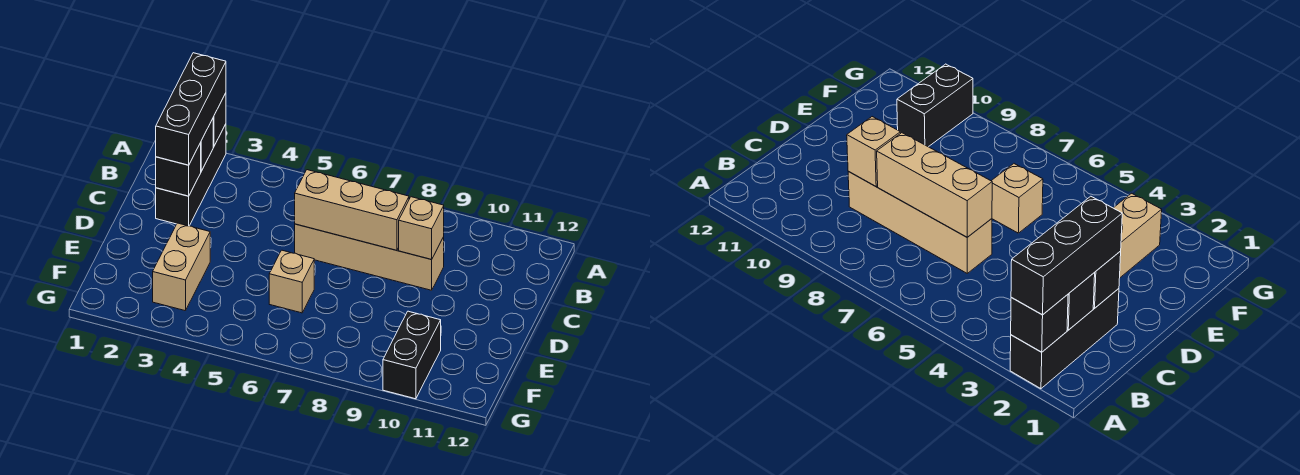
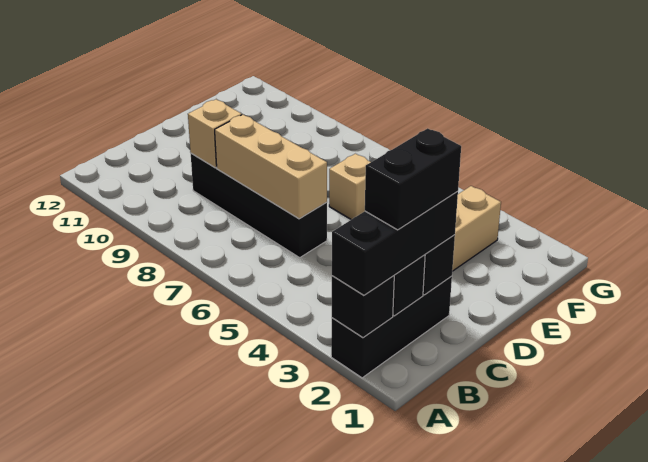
tan brick C6:C9 level 1 -> black brick C6:C9 level 1
black brick F10:G10 level 1 -> black brick B2:C2 level 4

